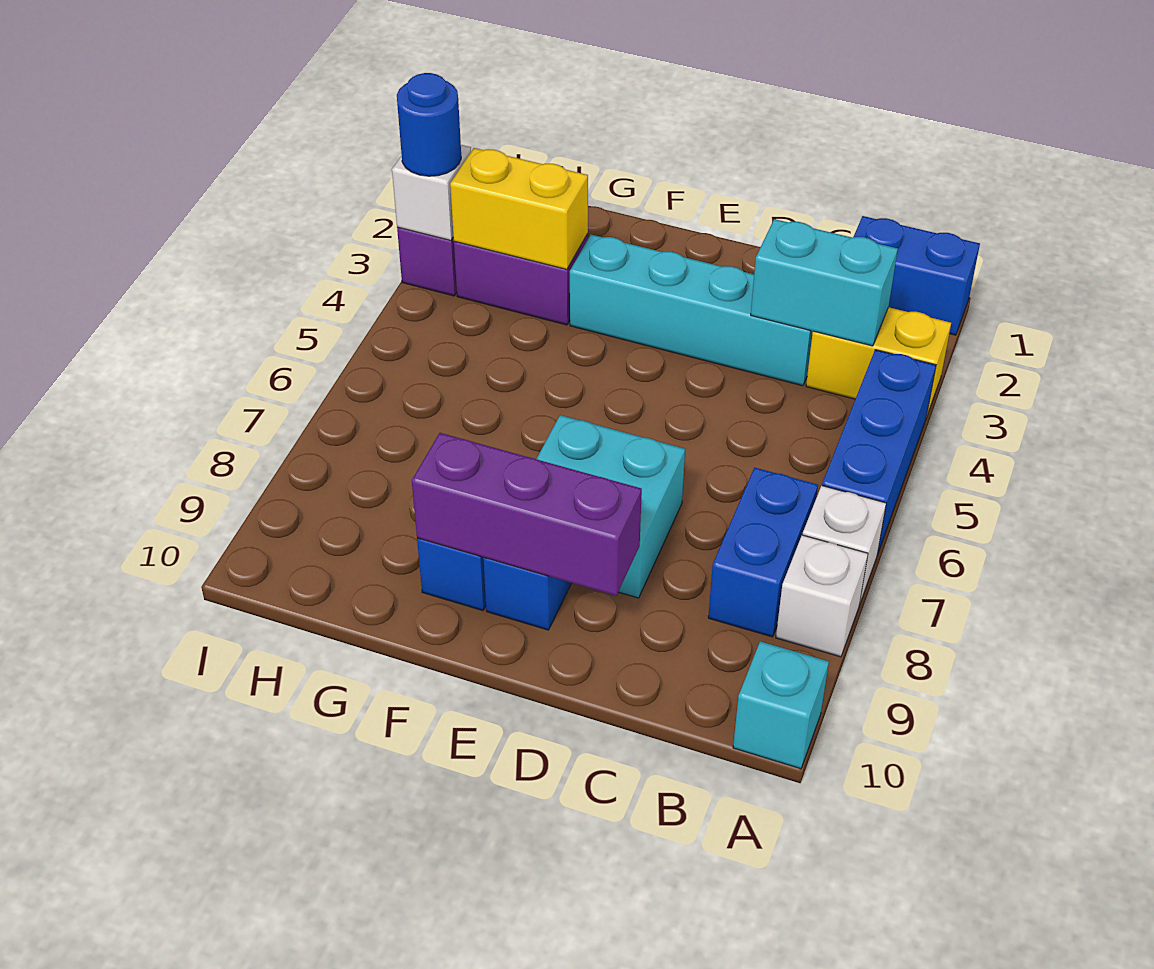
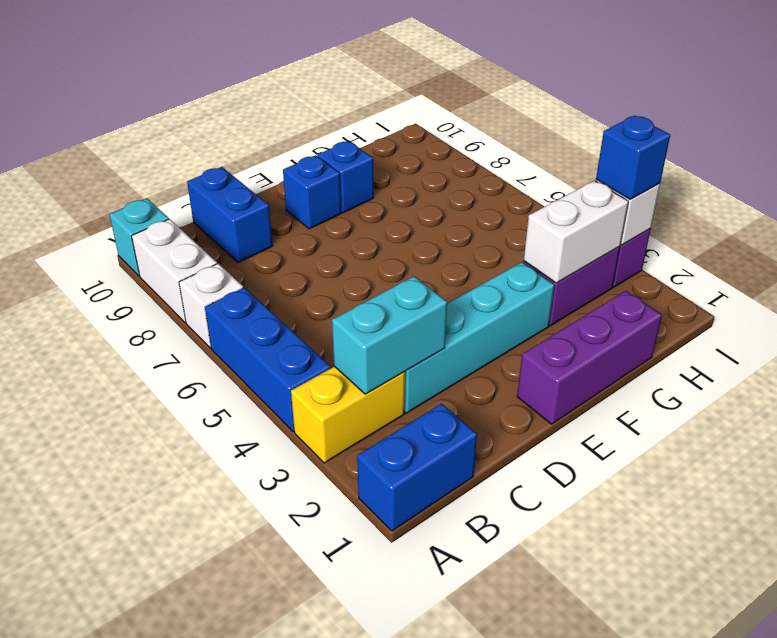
white brick A8 level 1 -> white brick A8:A9 level 1
blue brick B7:B8 level 1 -> blue brick C9:C10 level 1
cyan brick D7:E8 level 1 -> none
purple brick D9:F9 level 2 -> purple brick E1:G1 level 1
yellow brick G3:H3 level 2 -> white brick G3:H3 level 2
blue round brick I3 level 3 -> blue brick I3 level 3

